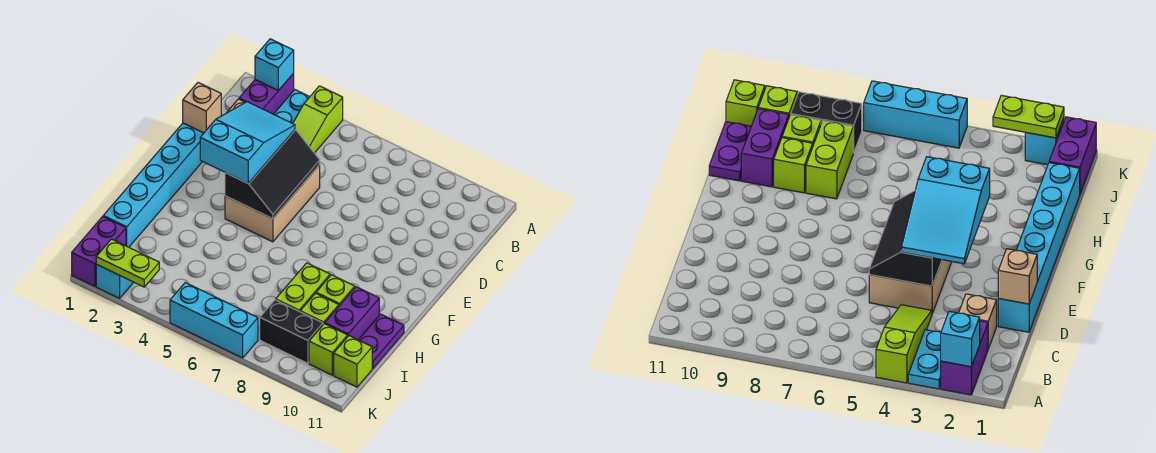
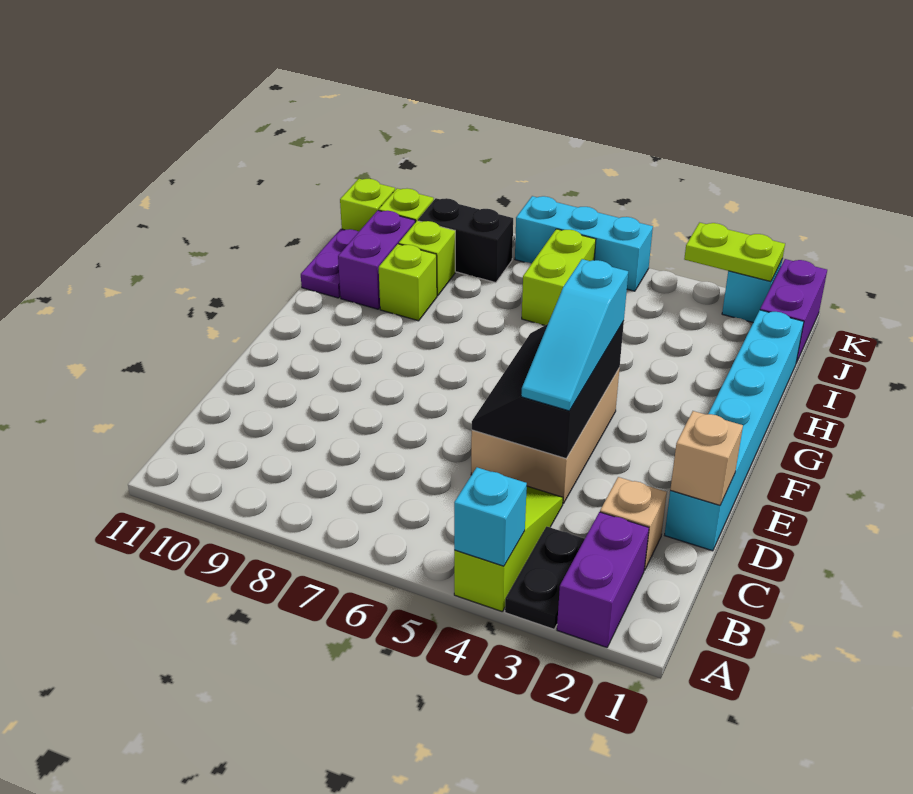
cyan brick A2 level 2 -> cyan brick A4 level 2
cyan plate A3:B3 level 1 -> black plate A3:B3 level 1
cyan slope D3:F4 level 3 top F -> cyan slope D4:F4 level 3 top F
lime brick H8:I8 level 1 -> lime brick I6:J6 level 1

